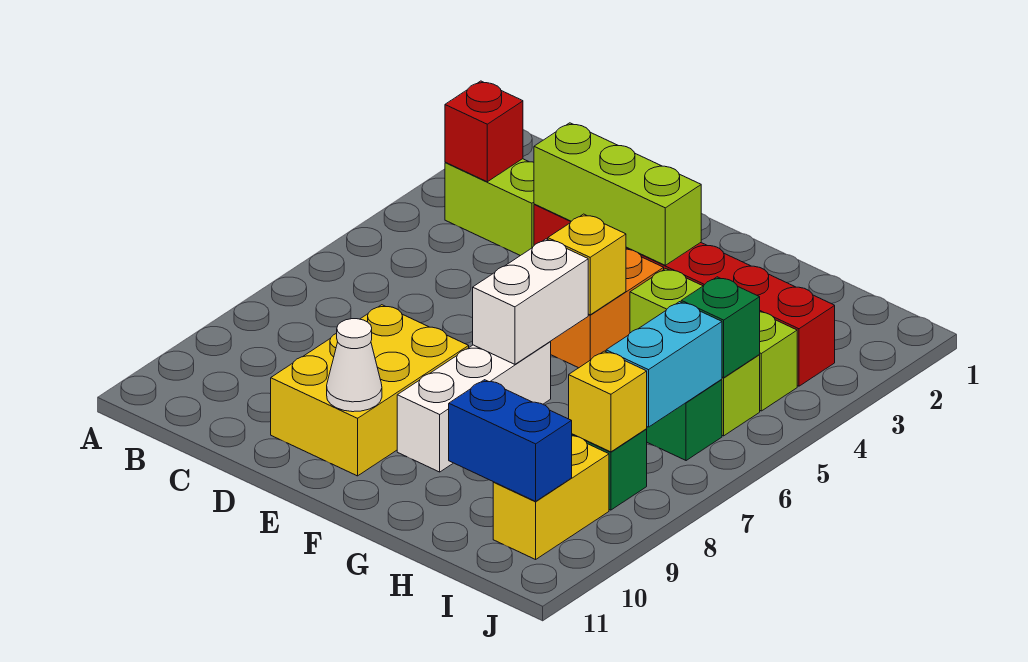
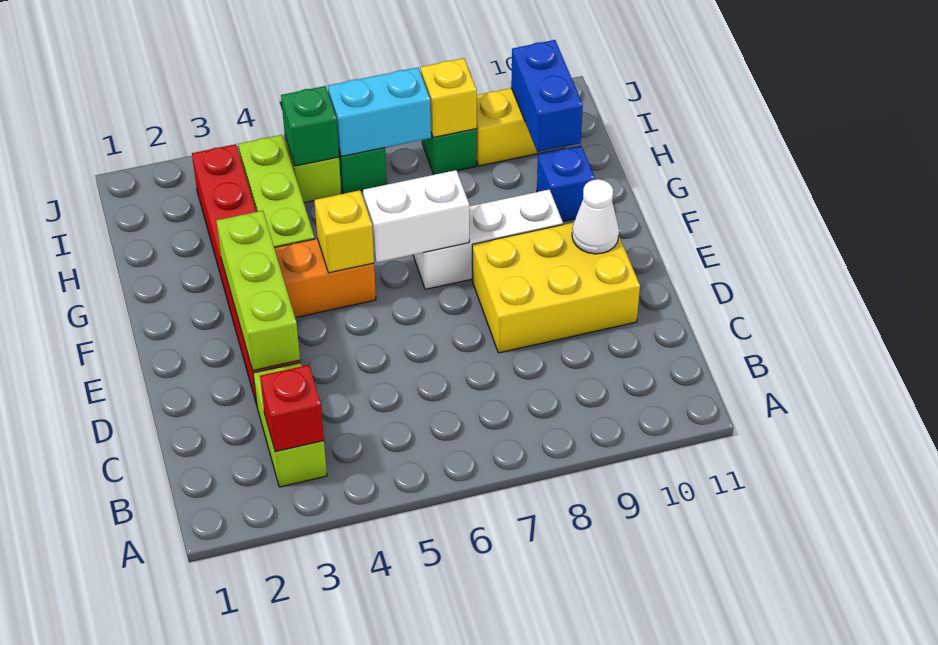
none -> blue brick G10 level 1

